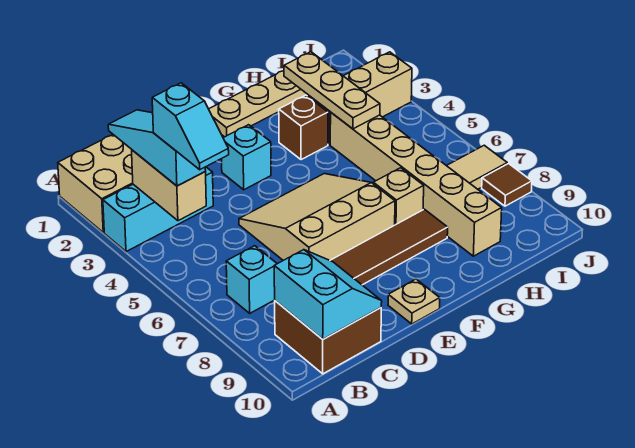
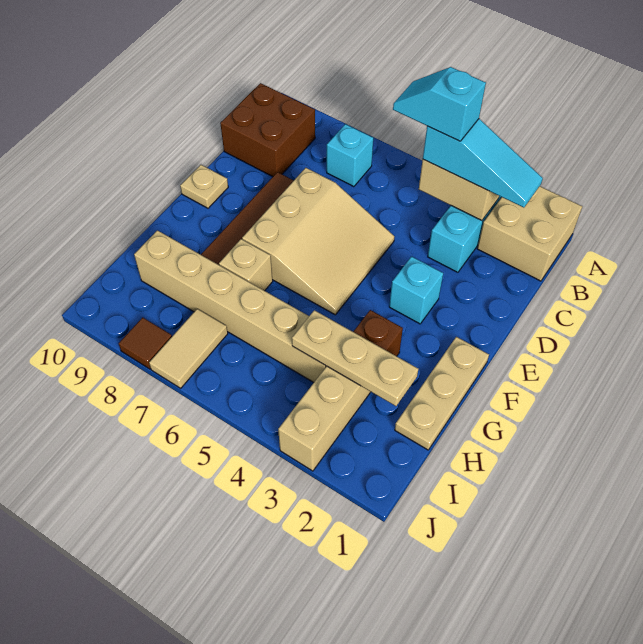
cyan slope B9:C10 level 2 top B -> none

